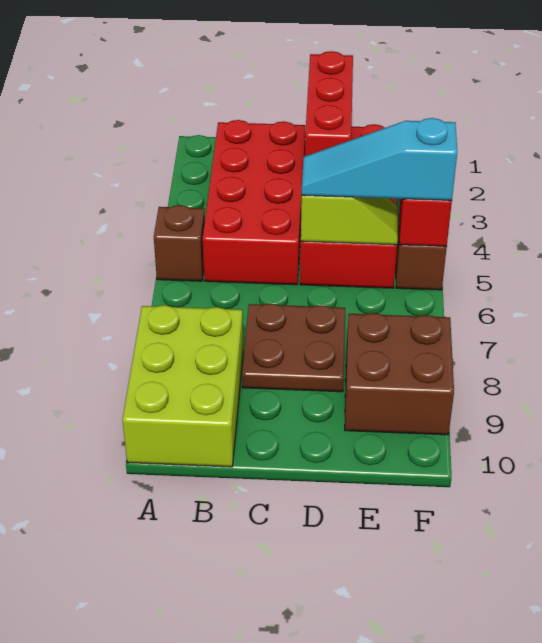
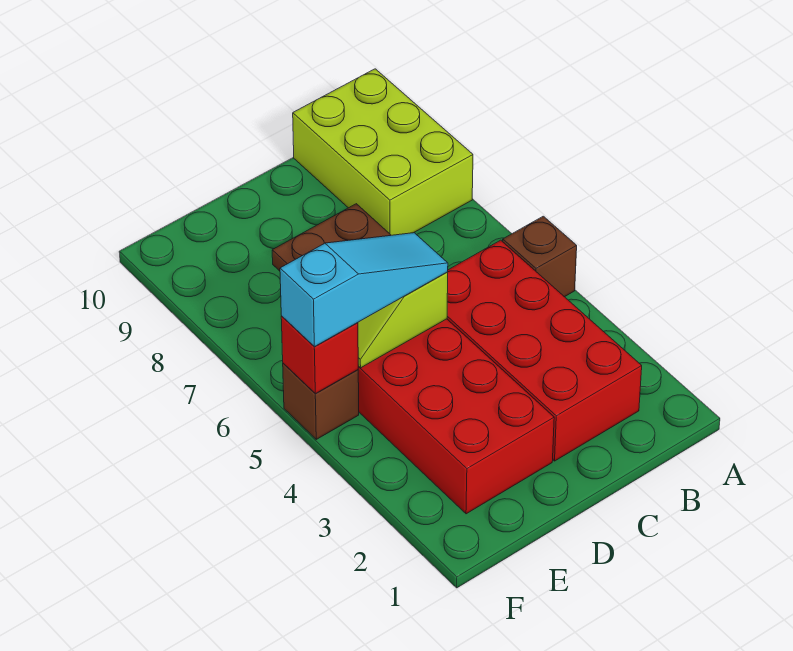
red brick D1:D3 level 2 -> none
brown brick E8:F9 level 1 -> none

